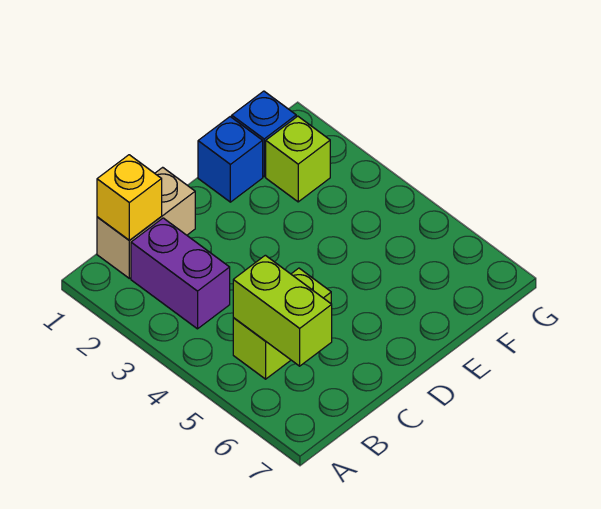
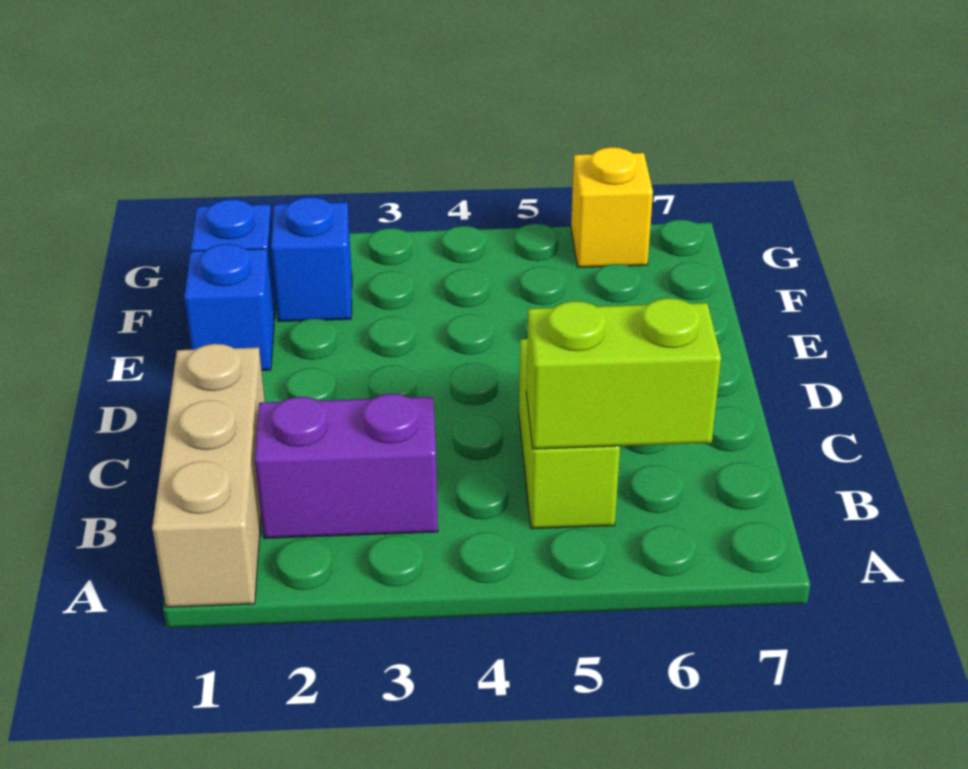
tan brick B1:C1 level 1 -> tan brick A1:C1 level 1
yellow brick B1 level 2 -> yellow brick G6 level 1
lime brick F2 level 1 -> blue brick F2 level 1

